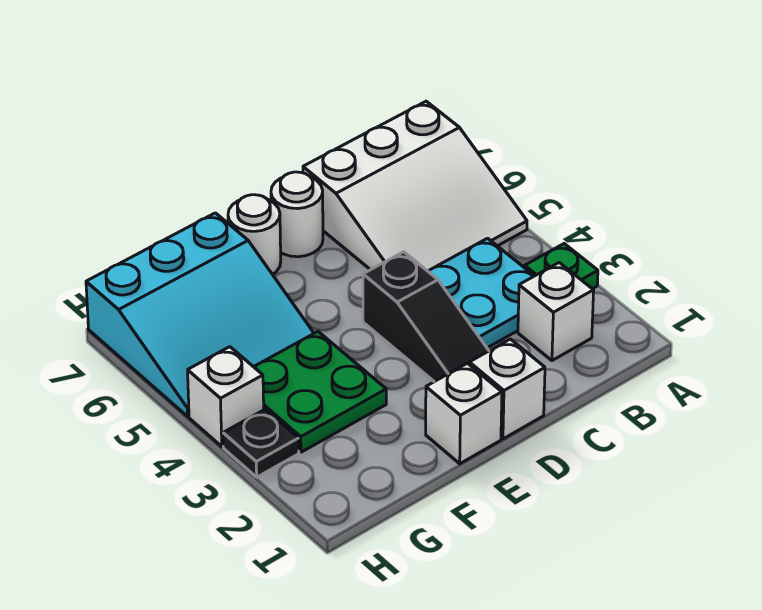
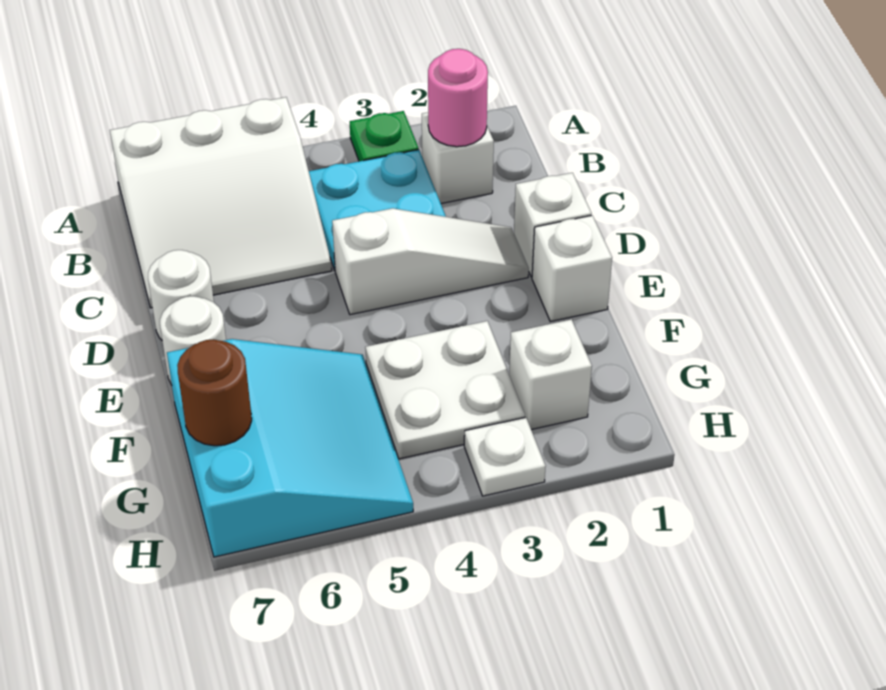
white slope A5:C7 level 1 top 7 -> white slope A5:C7 level 1 top A
none -> pink round brick B2 level 2
black slope D2:D4 level 1 top 4 -> white slope D2:D4 level 1 top 4
green plate F3:G4 level 1 -> white plate F3:G4 level 1
none -> brown round brick G7 level 2
black plate H3 level 1 -> white plate H3 level 1
white brick H4 level 1 -> white brick G2 level 1

